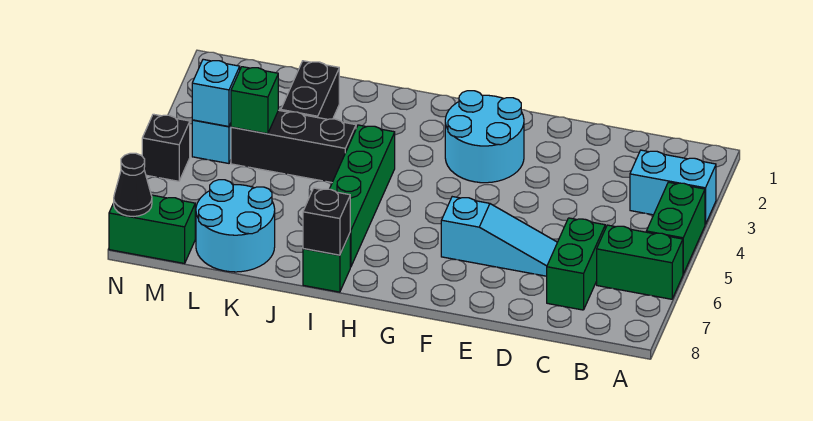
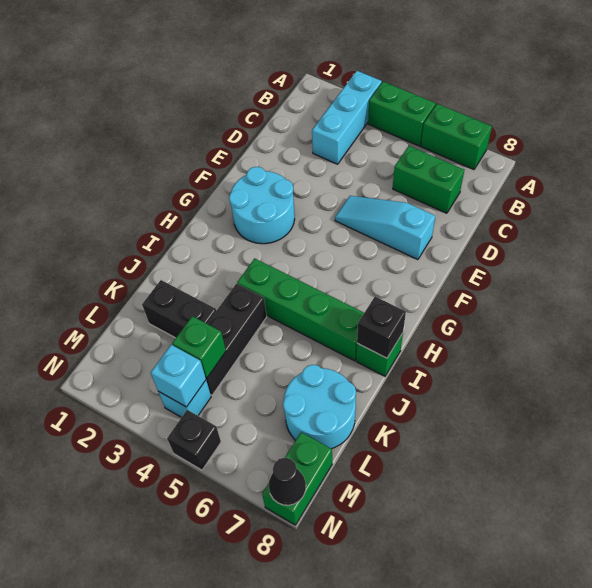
cyan brick A3:B3 level 1 -> cyan brick A3:C3 level 1
green brick A6:B6 level 1 -> green brick A6:A7 level 1
cyan slope D6:F6 level 1 top F -> cyan slope E5:E7 level 1 top 7

